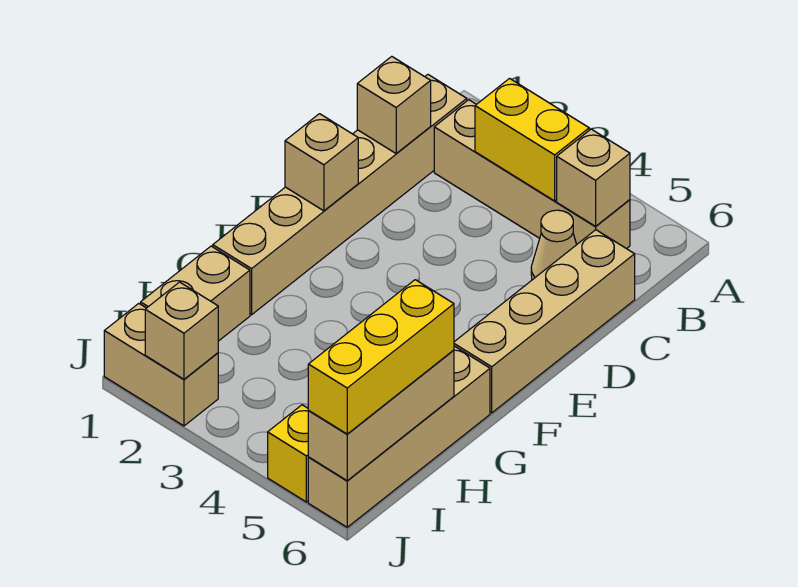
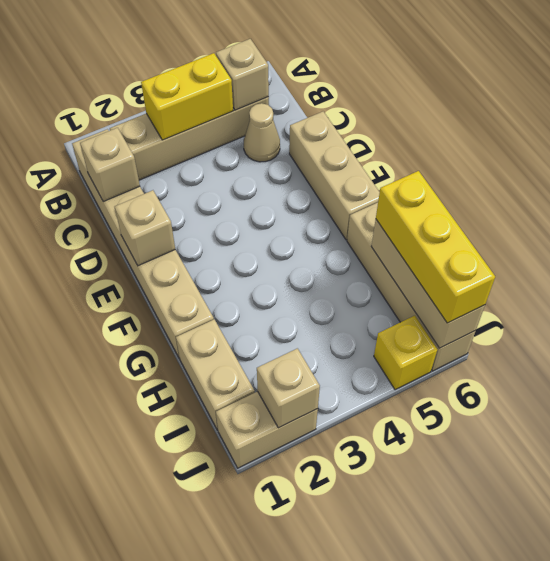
tan brick C6:F6 level 1 -> tan brick D6:F6 level 1

